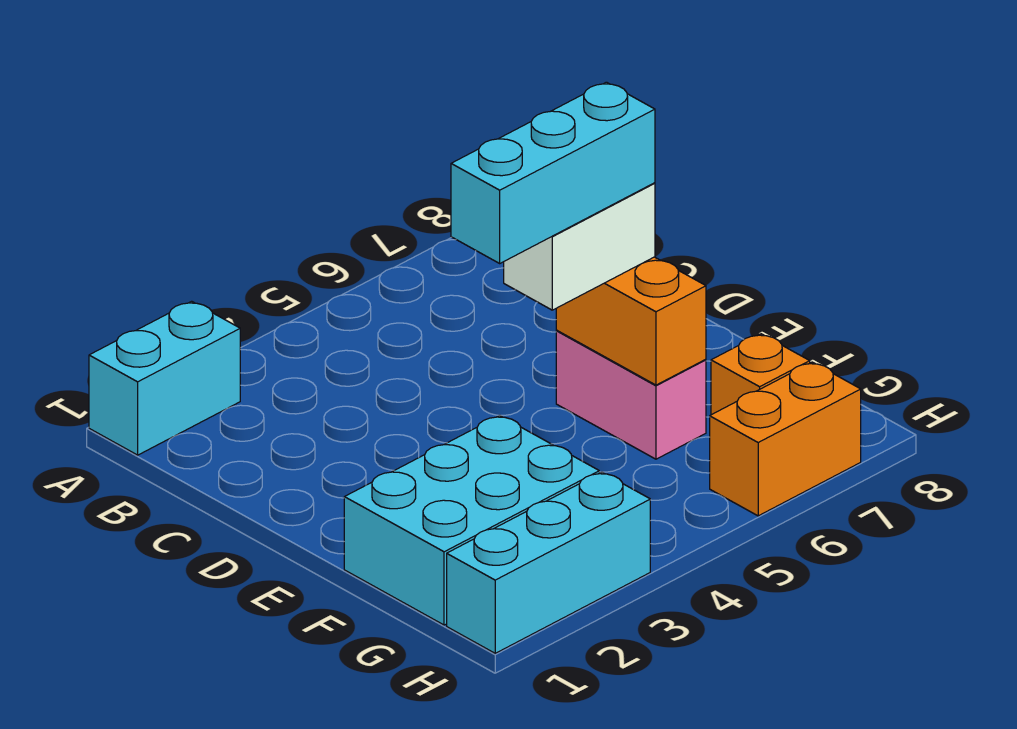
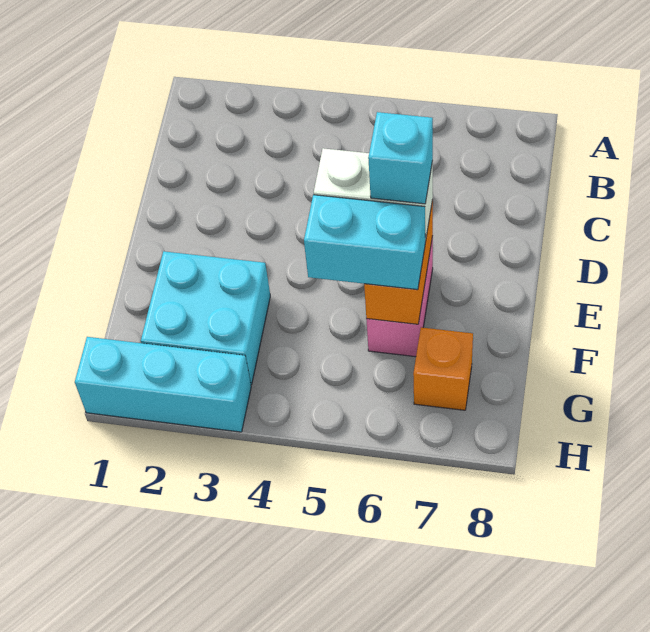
cyan brick A1:A2 level 1 -> cyan brick F5:F6 level 3
cyan brick E4:E6 level 4 -> cyan brick E6 level 4
cyan brick F1:G3 level 1 -> cyan brick F2:G3 level 1
orange brick H6:H7 level 1 -> none

